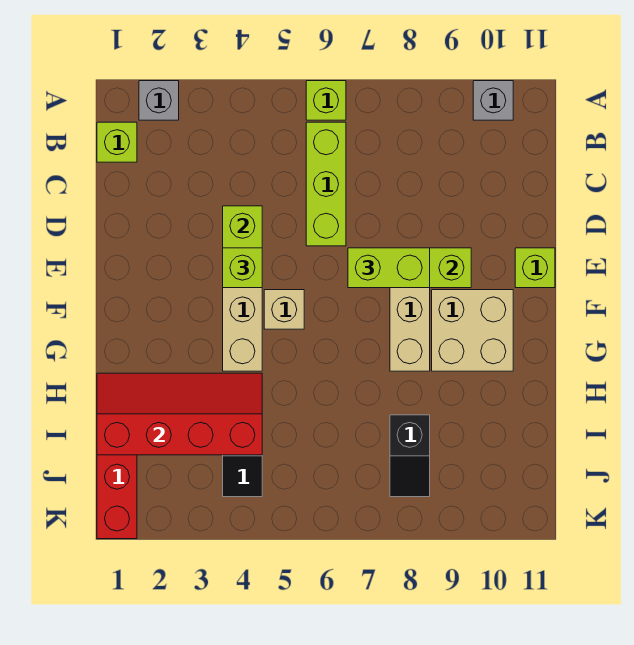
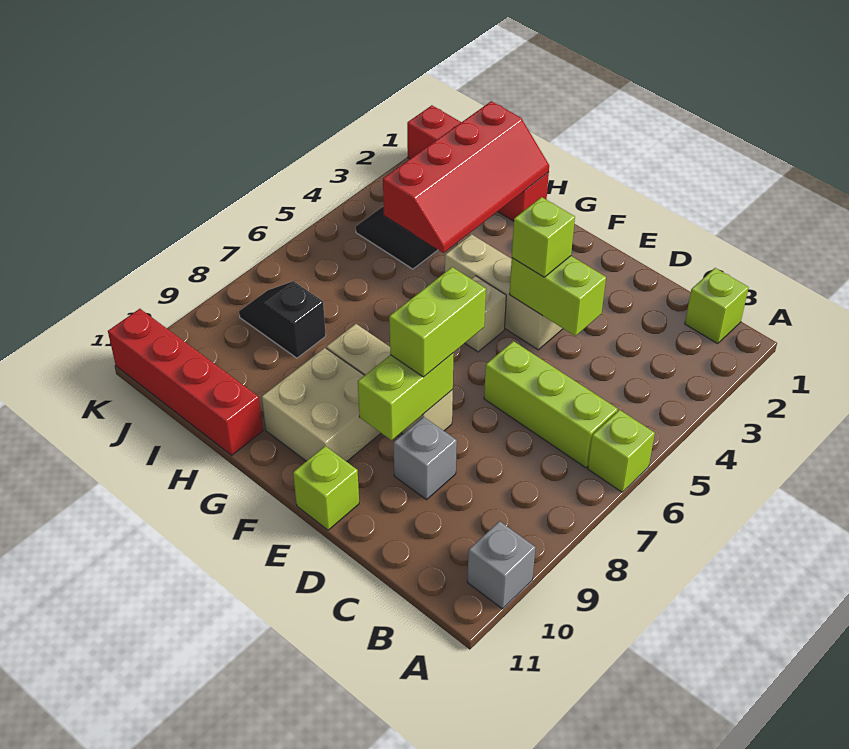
grey brick A2 level 1 -> grey brick D9 level 1
none -> red brick H11:K11 level 1

